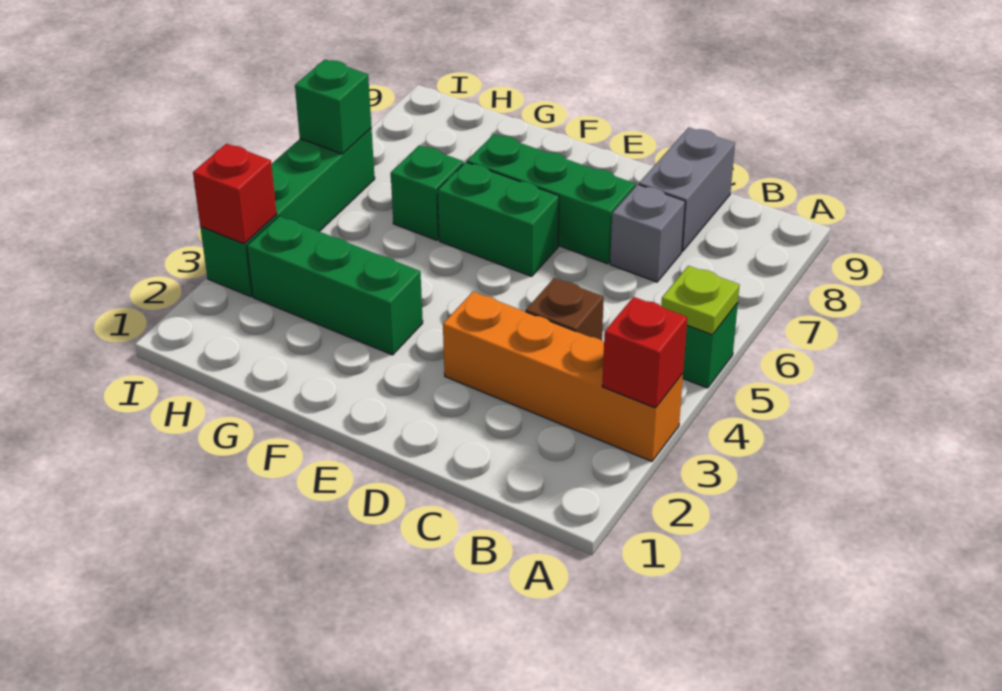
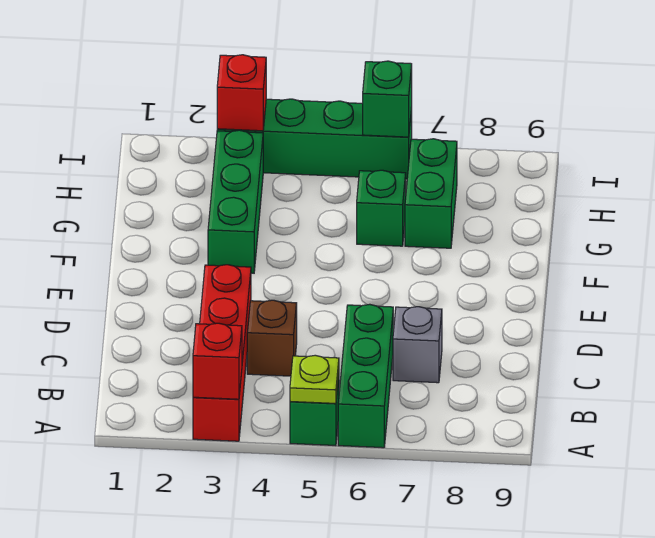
orange brick A3:D3 level 1 -> red brick A3:D3 level 1
grey brick C8:C9 level 1 -> none
green brick D7:F7 level 1 -> green brick A6:C6 level 1
green brick E6:F6 level 1 -> green brick G7:H7 level 1

